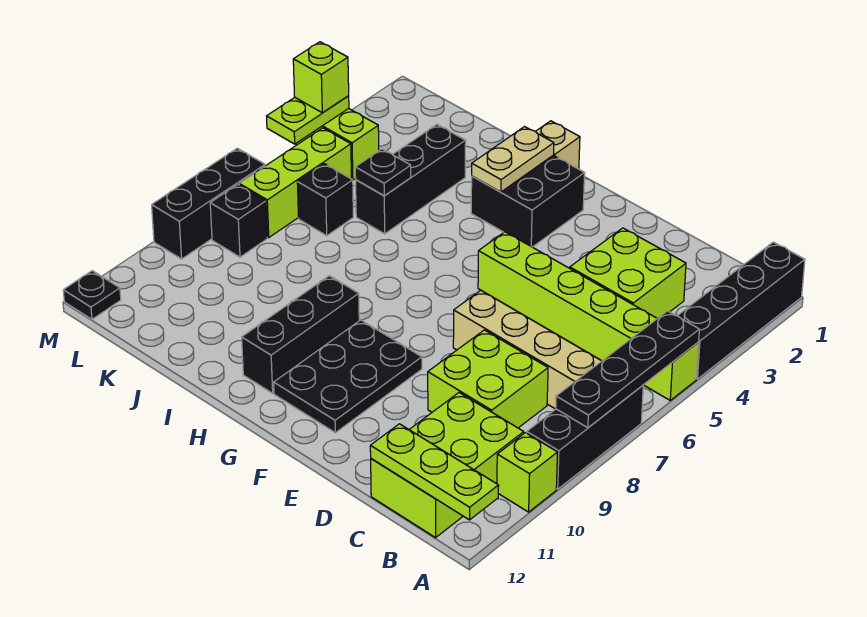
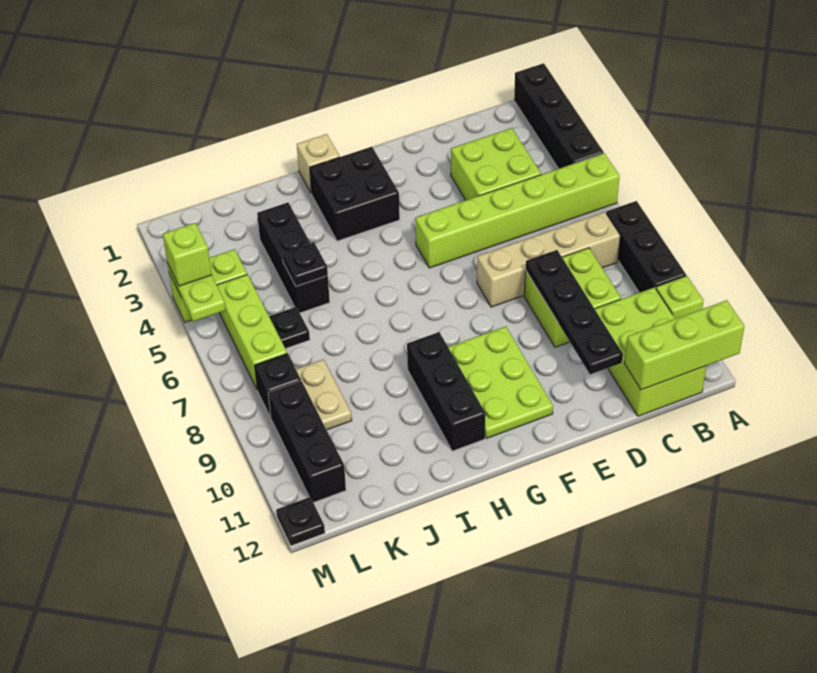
black plate A5:A8 level 2 -> black plate D8:D11 level 2
lime plate A12:C12 level 2 -> lime brick A12:C12 level 2
black plate F9:G11 level 1 -> lime plate F9:G11 level 1
tan plate H2:H3 level 2 -> tan plate K8:K9 level 1
black brick K6 level 1 -> black plate K6 level 1
black brick M7:M9 level 1 -> black brick L9:L11 level 1

